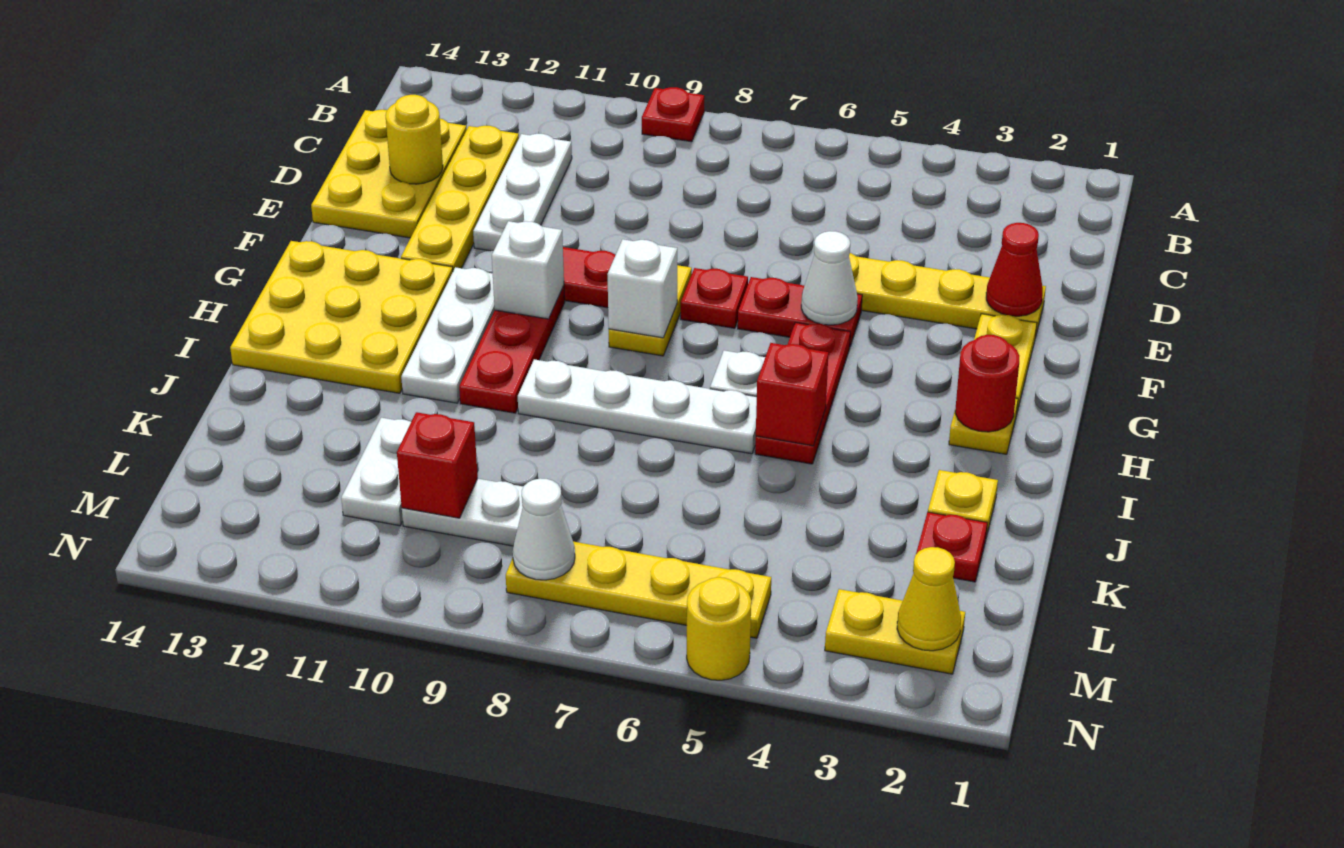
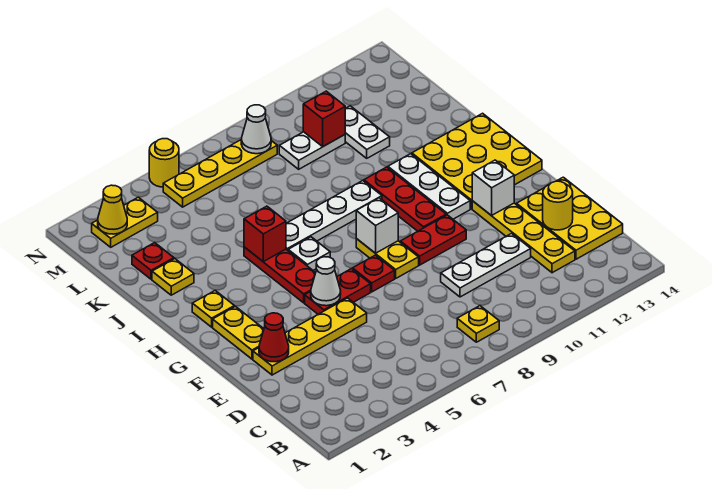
red plate A9 level 1 -> none
none -> yellow plate B8 level 1
white plate C11:E11 level 1 -> white plate D9:D11 level 1
white brick G10 level 2 -> white brick F12 level 2
red round brick H2 level 2 -> none

